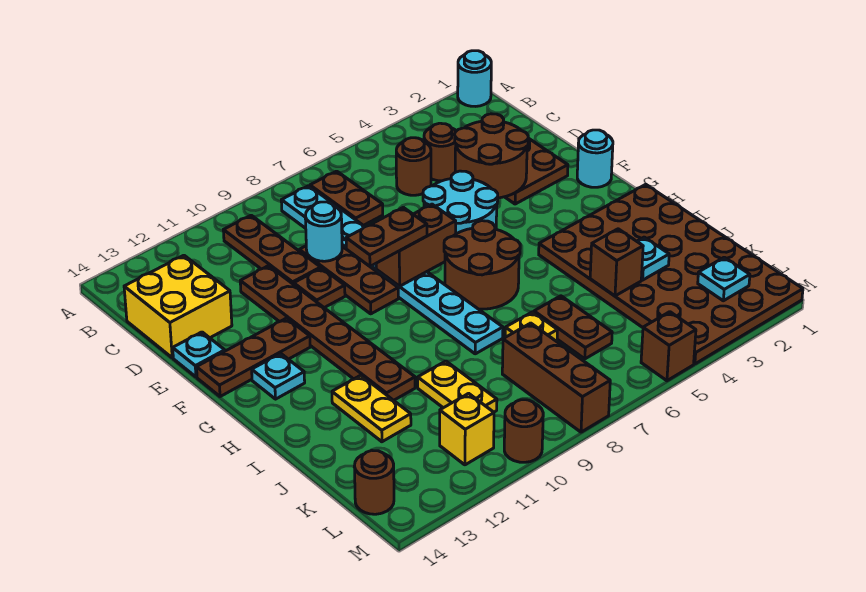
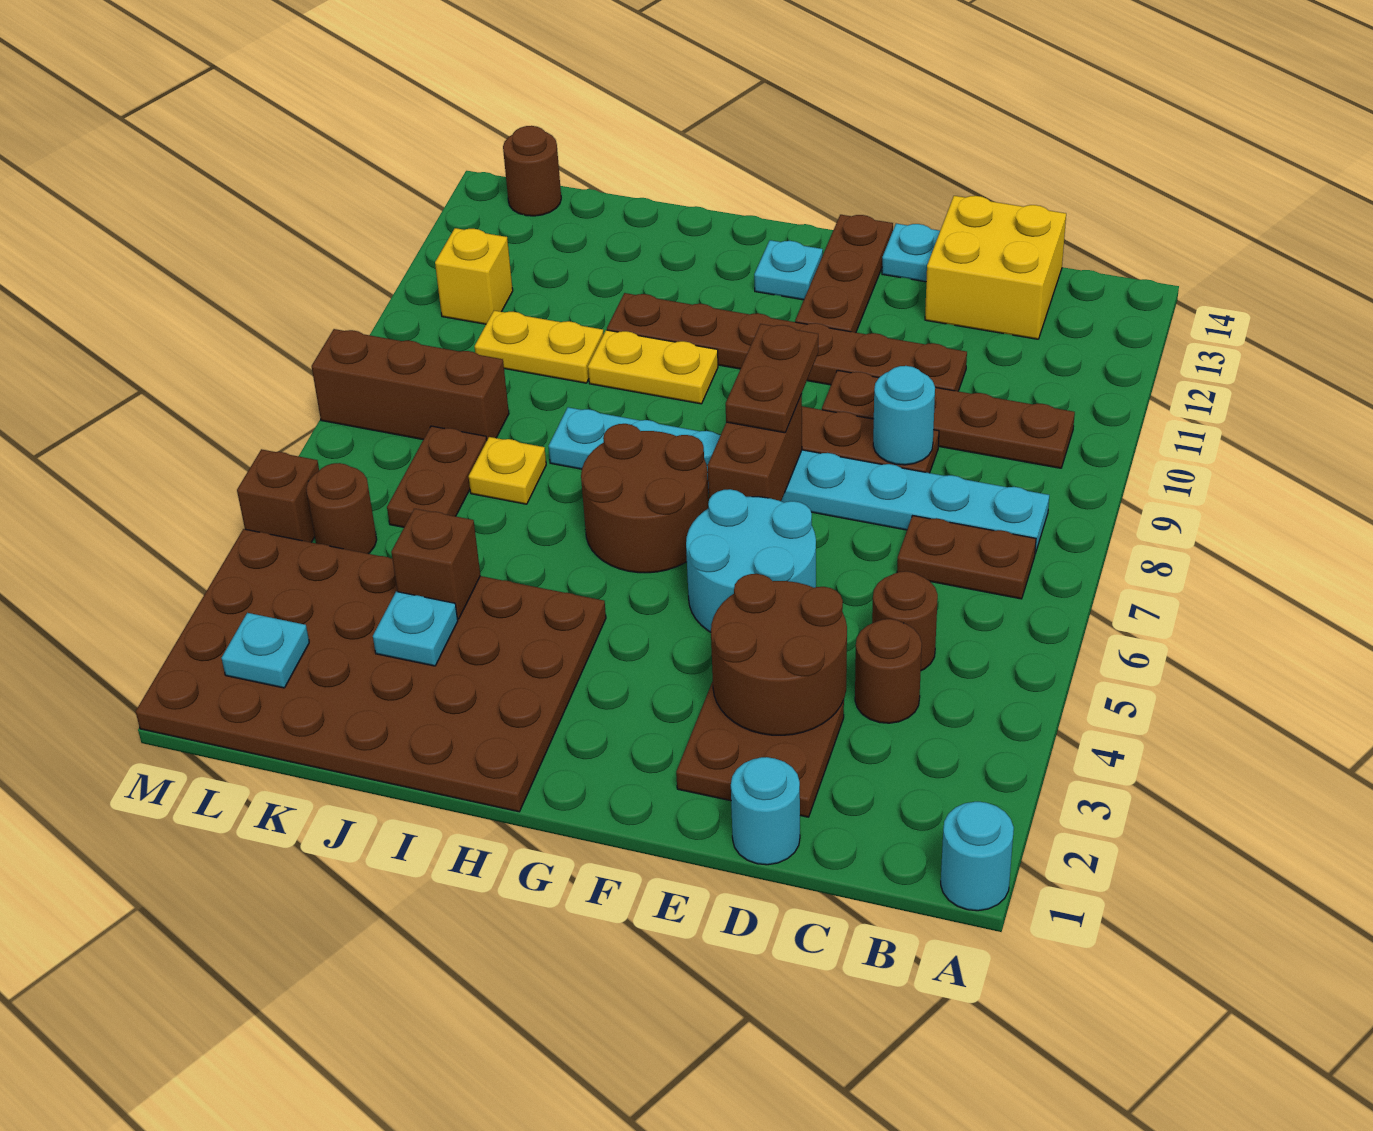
cyan round brick F1 level 1 -> cyan round brick D1 level 1
yellow plate I12:J12 level 1 -> yellow plate H10:I10 level 1
brown plate J6:K6 level 1 -> brown plate K6:K7 level 1
brown round brick M10 level 1 -> brown round brick L5 level 1

